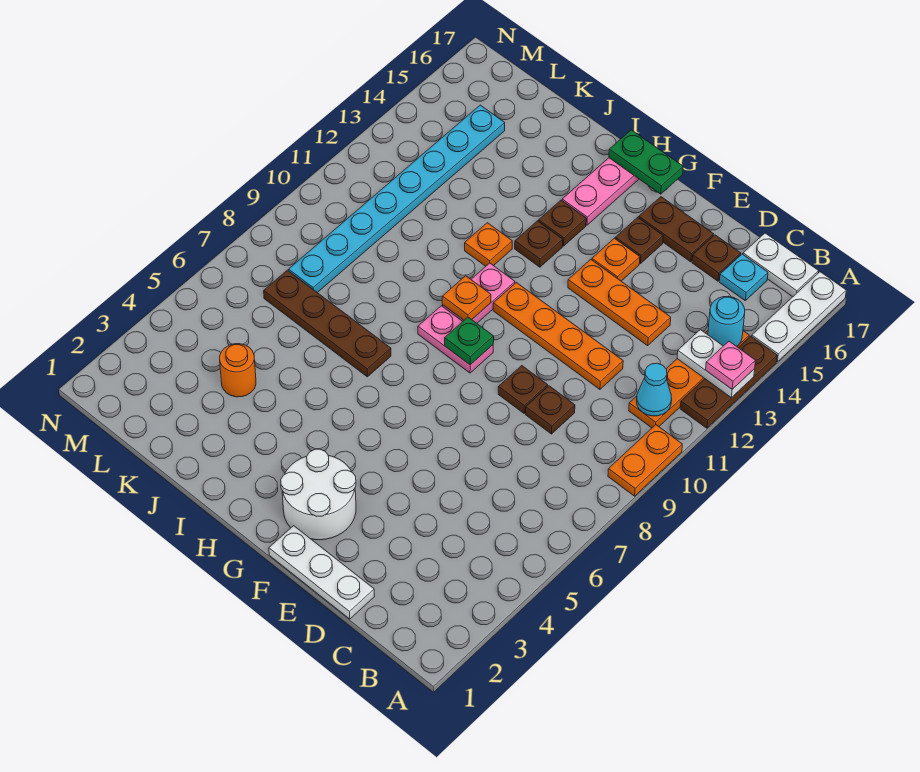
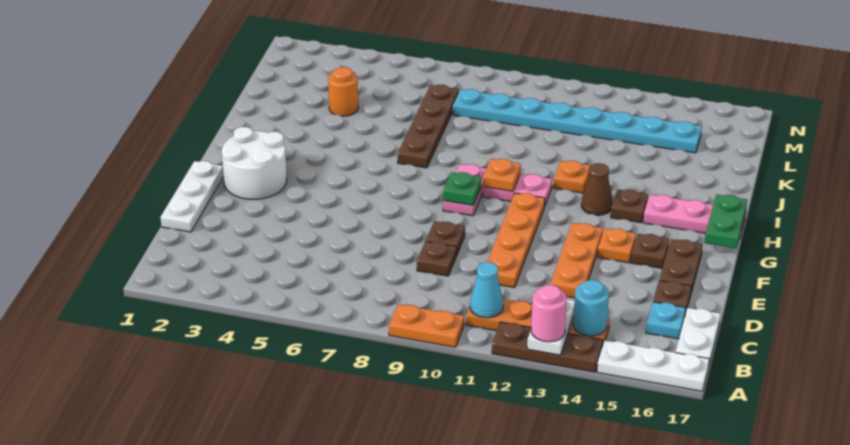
pink plate A13 level 3 -> pink round brick A13 level 3
brown plate H13 level 1 -> brown cone H13 level 1

